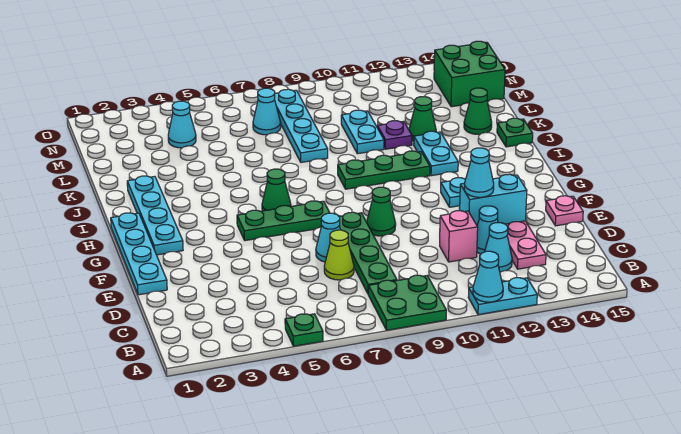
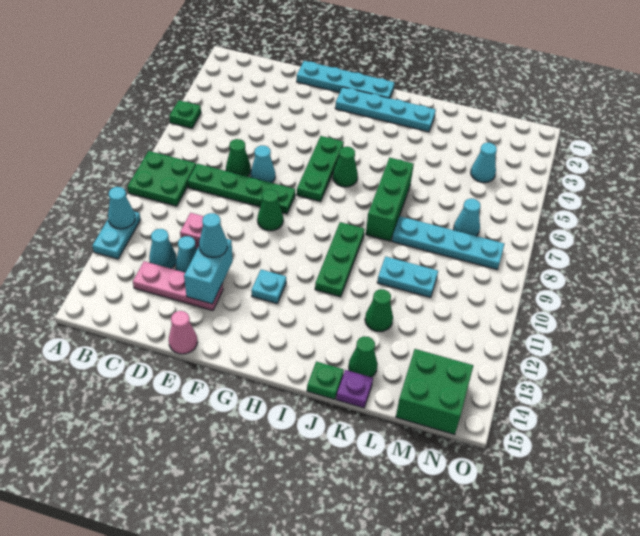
lime cone D7 level 1 -> green cone D7 level 1
pink plate E15 level 1 -> pink cone E15 level 1
cyan plate I12:J12 level 1 -> none
none -> green brick J6:J8 level 1
purple plate K11 level 1 -> purple plate K15 level 1

